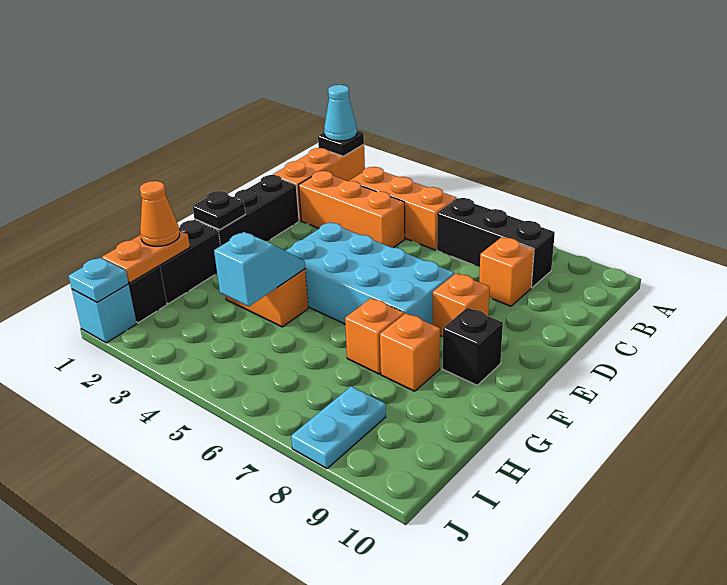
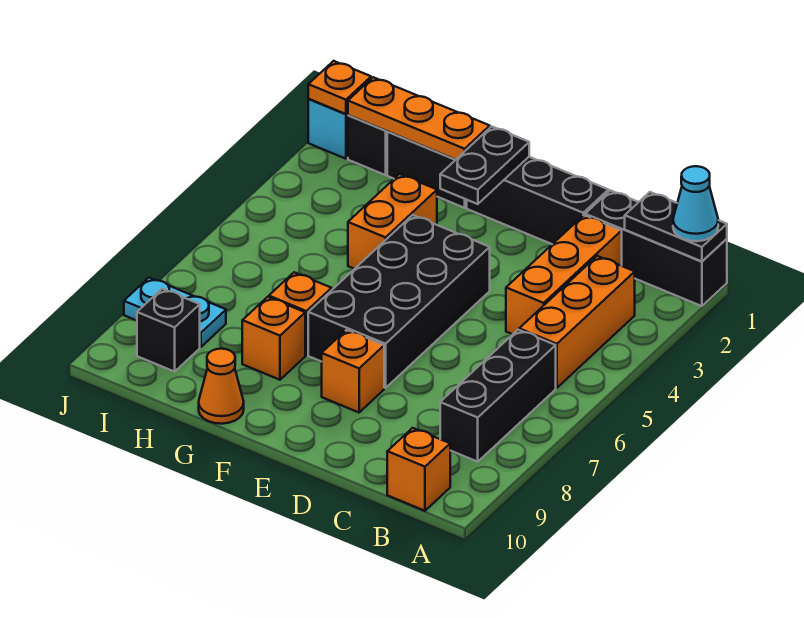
orange brick A1:C1 level 1 -> black brick A1:C1 level 1
black plate A1 level 2 -> black plate A1:B1 level 2
orange brick C8 level 1 -> orange brick B10 level 1
cyan brick E4:F7 level 1 -> black brick E4:F7 level 1
black plate F1 level 2 -> black plate F1:F2 level 2
black brick F9 level 1 -> black brick I9 level 1
cyan slope G4:H4 level 2 top H -> none
orange plate H1:I1 level 2 -> orange plate G1:I1 level 2
orange cone H1 level 3 -> orange cone G10 level 1
cyan plate J1 level 2 -> orange plate J1 level 2

